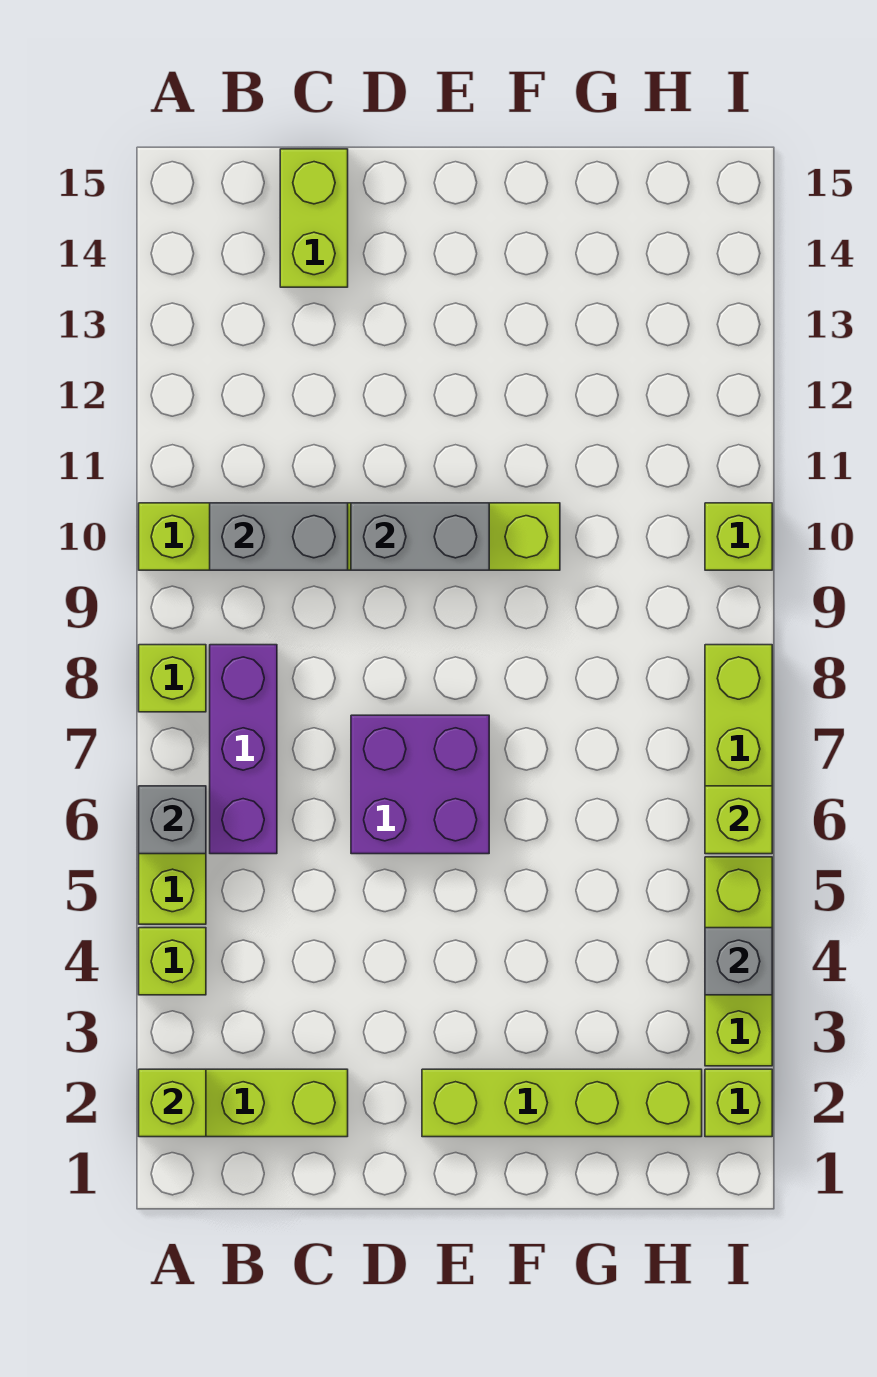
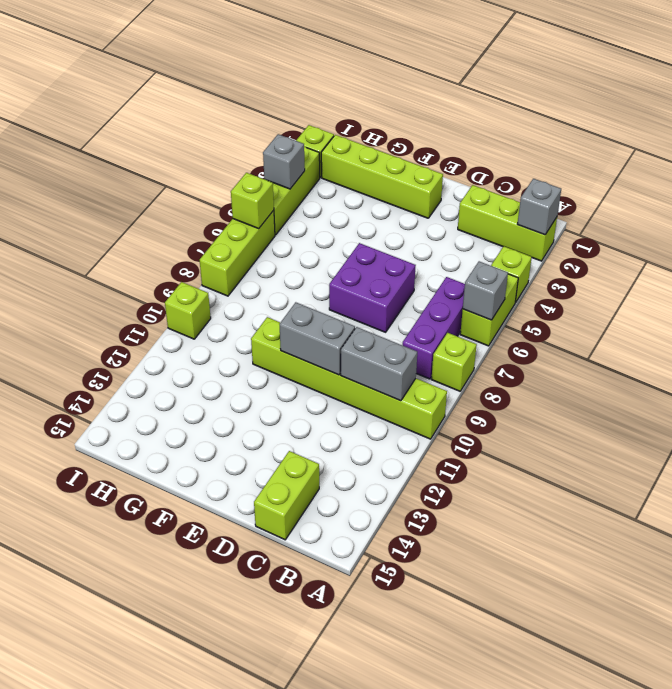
lime brick A2 level 2 -> grey brick A2 level 2

